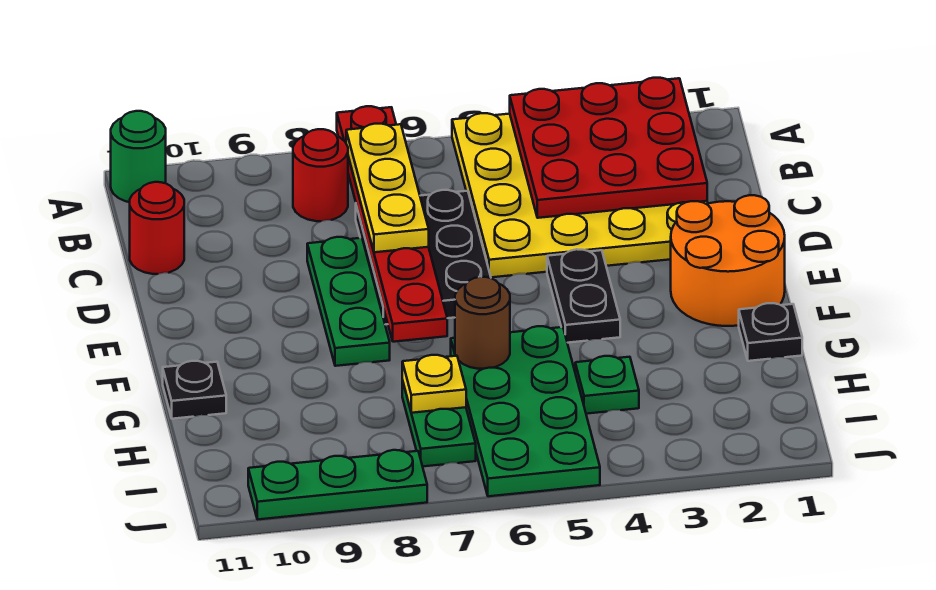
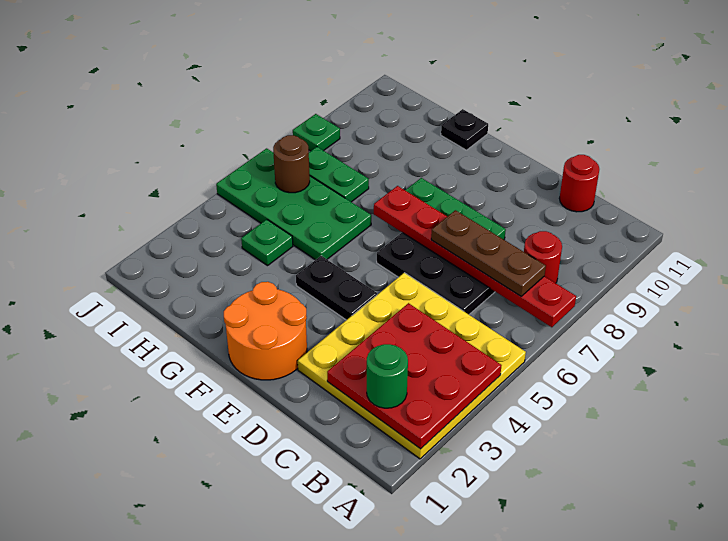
green round brick A11 level 1 -> green round brick B2 level 3
yellow plate B7:D7 level 3 -> brown plate B7:D7 level 3
black plate G1 level 1 -> none
brown round brick G6 level 2 -> brown round brick I6 level 2
yellow plate H7 level 2 -> none
green plate J8:J10 level 1 -> green plate J8 level 1

